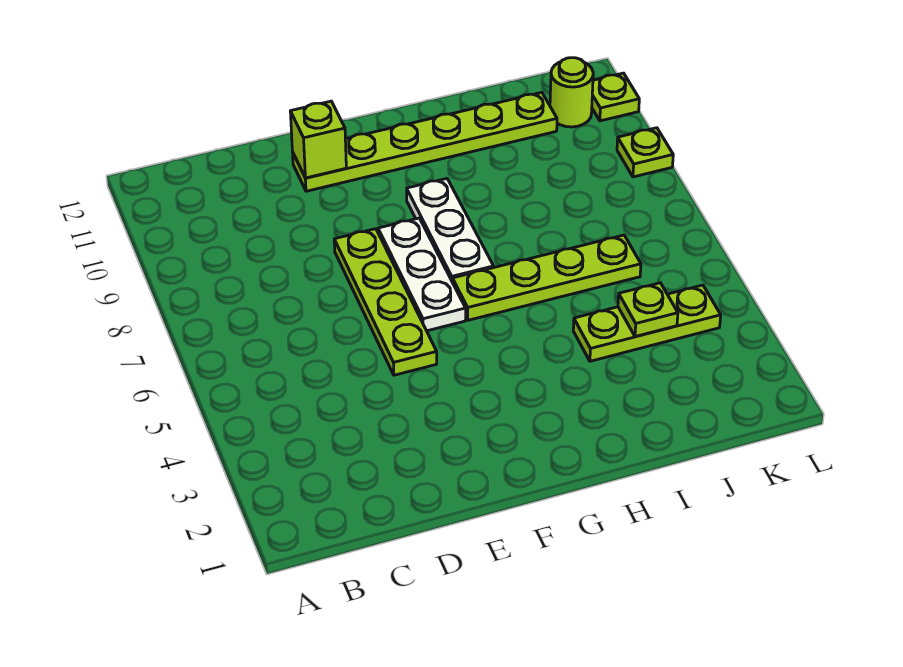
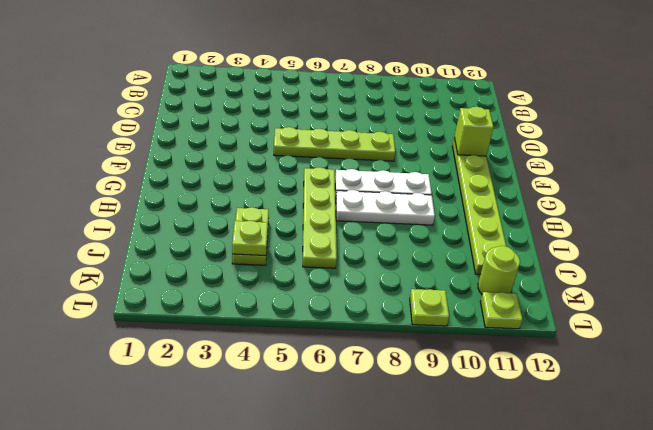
white plate F6:F8 level 1 -> white plate H7:H9 level 1
lime plate I4:K4 level 1 -> lime plate I4:J4 level 1

